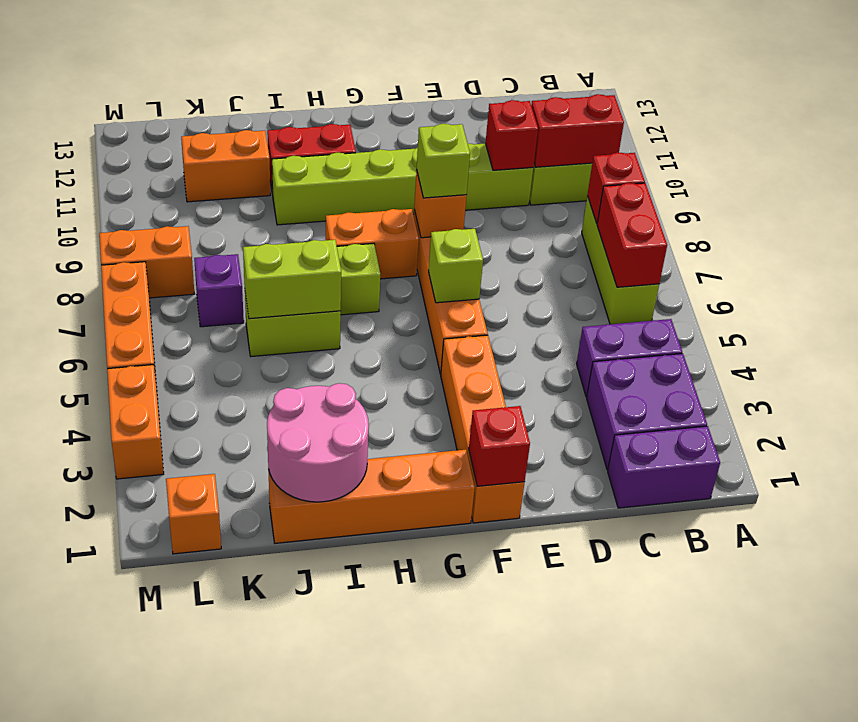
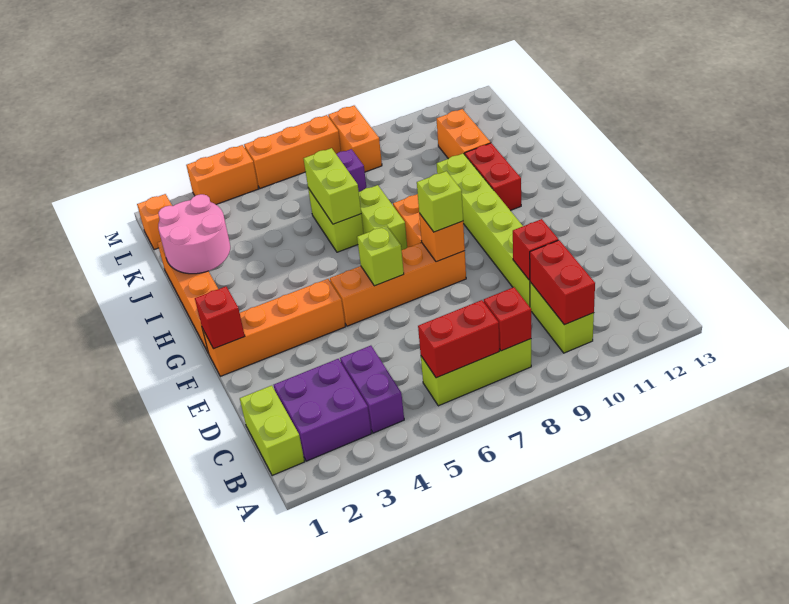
purple brick B1:C1 level 1 -> lime brick B1:C1 level 1

